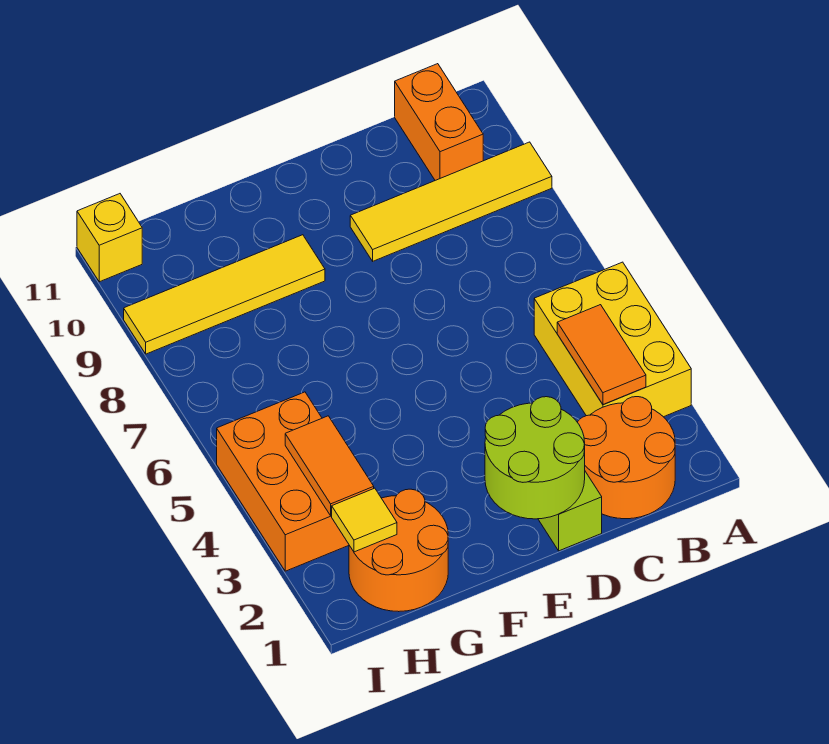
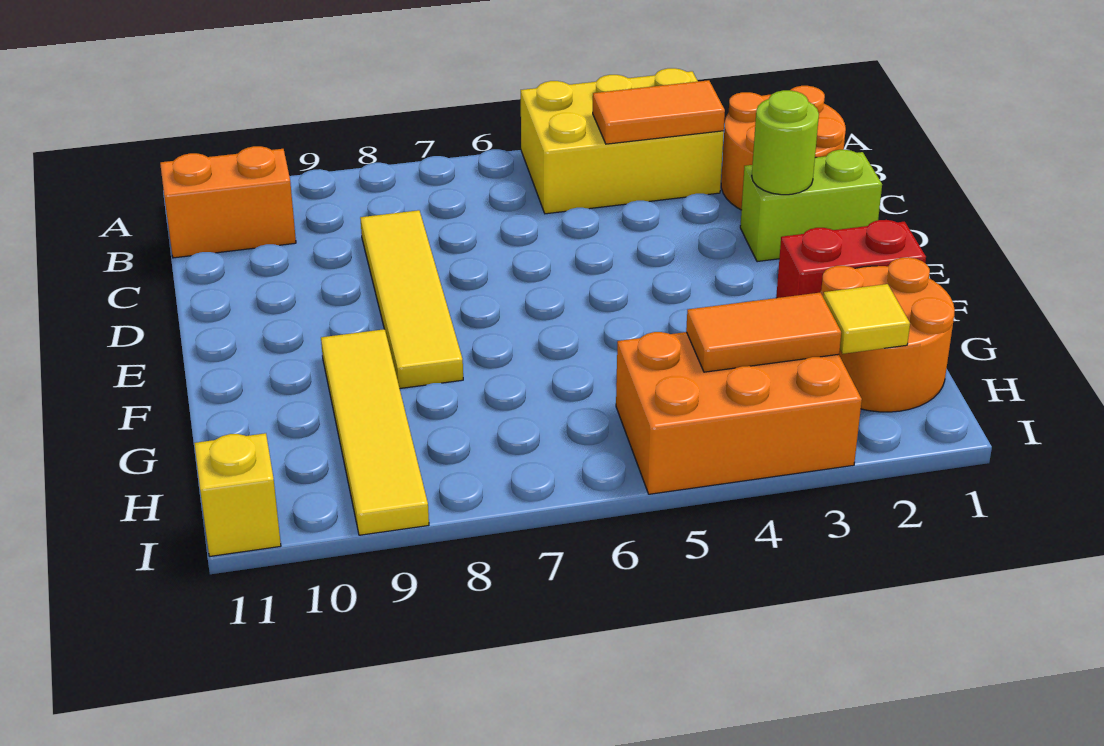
yellow tile A9:D9 level 1 -> yellow tile C8:F8 level 1
lime round brick D1:E2 level 2 -> lime round brick D2 level 2
none -> red brick F1:F2 level 1

